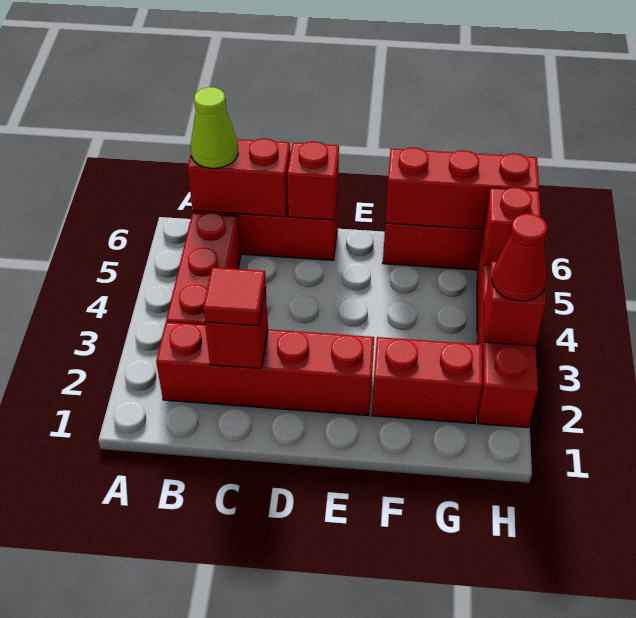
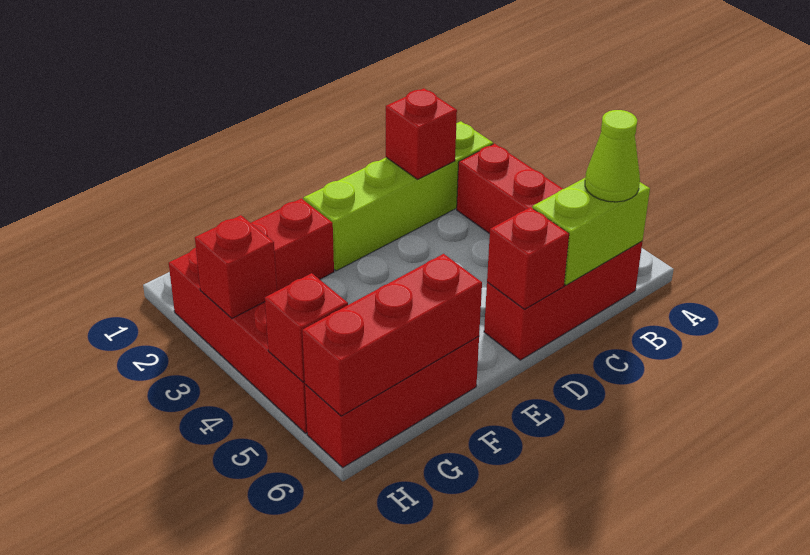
red brick B2:E2 level 1 -> lime brick B2:E2 level 1
red brick B6:C6 level 2 -> lime brick B6:C6 level 2
red tile C2 level 3 -> none
red cone H3 level 3 -> none

